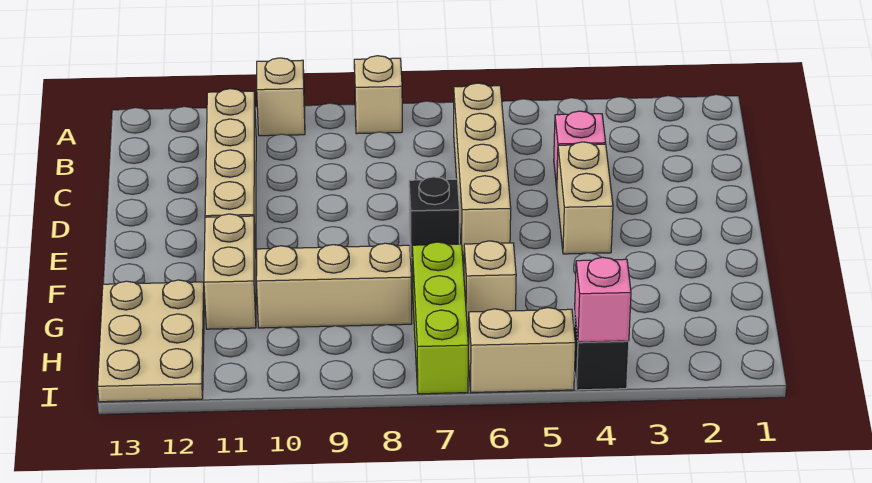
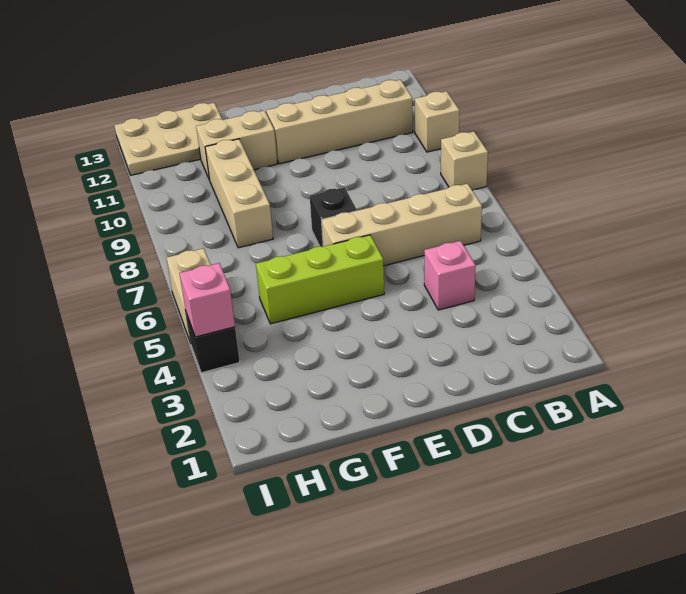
tan brick D4:E4 level 1 -> none
tan brick G6 level 1 -> none
lime brick G7:I7 level 1 -> lime brick E5:G5 level 1

